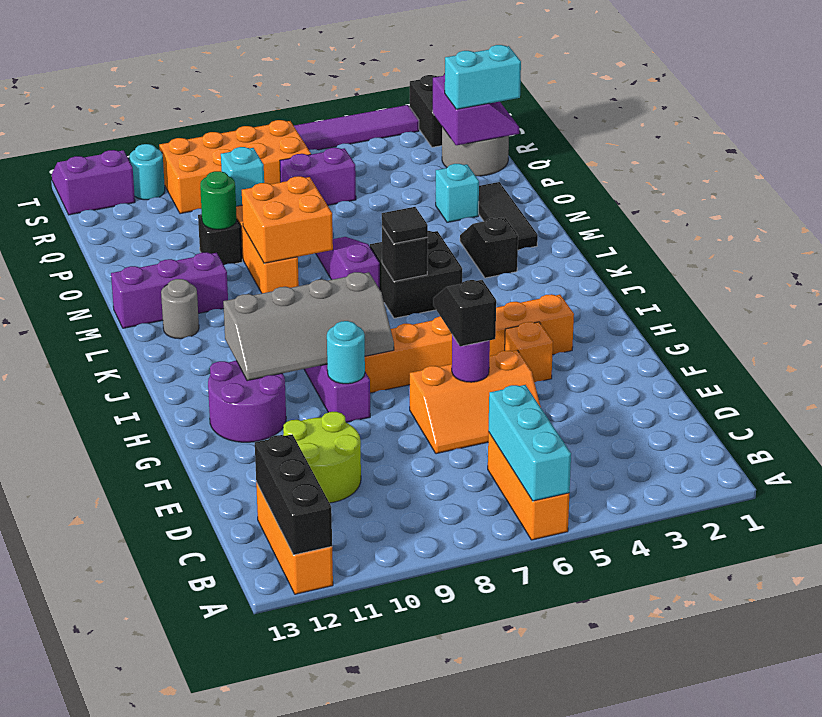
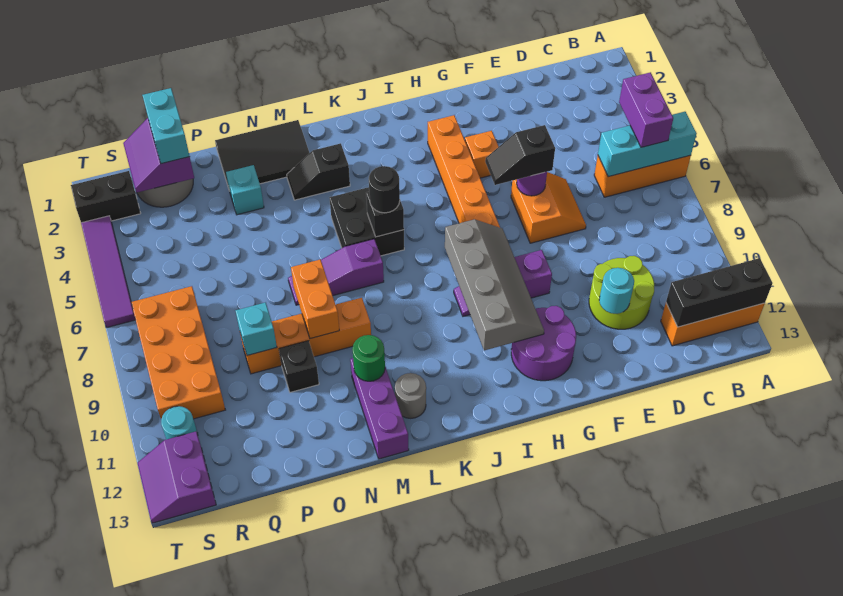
orange slope E5:F7 level 1 top F -> orange slope E6:F7 level 1 top F
cyan round brick G9 level 2 -> cyan round brick E11 level 2
black tile K6 level 3 -> black round brick K6 level 3
black tile M2:O2 level 1 -> black tile M1:O2 level 1
orange brick M8:N9 level 2 -> orange brick N8:N9 level 2
green round brick O10 level 2 -> green round brick M11 level 2
purple slope Q1:R2 level 2 top 2 -> purple slope Q1:R2 level 2 top Q
purple brick Q6:Q7 level 1 -> purple brick B5:B6 level 3

